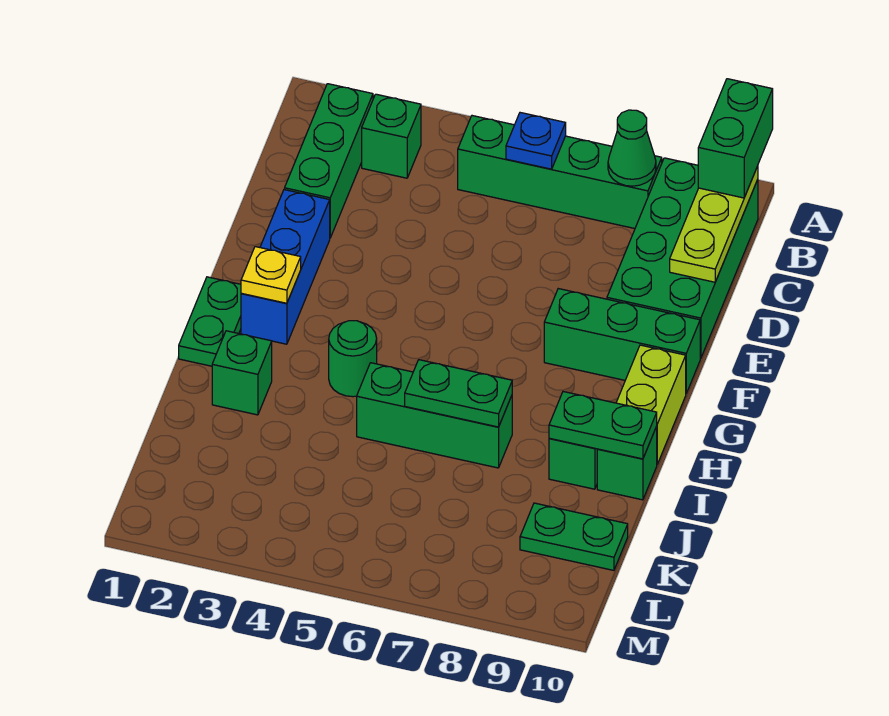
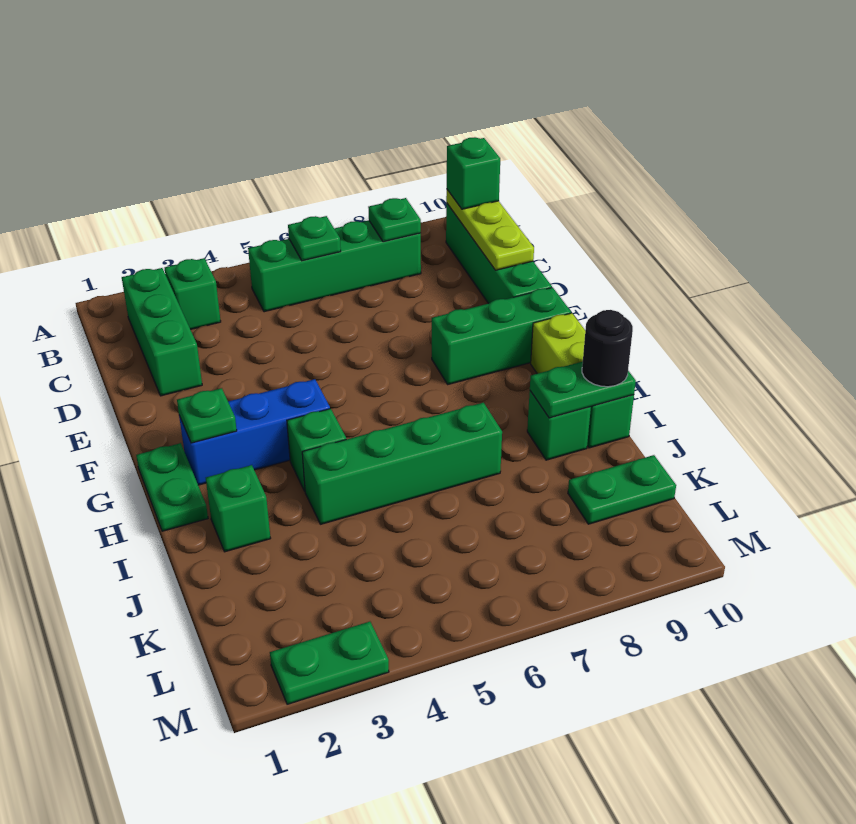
green brick A10:B10 level 3 -> green brick B10 level 3
blue plate B6 level 2 -> green plate B6 level 2
green cone B8 level 2 -> green plate B8 level 2
green brick B9:E10 level 1 -> green brick B10:E10 level 1
blue brick E2:G2 level 1 -> blue brick G2:G4 level 1
yellow plate G2 level 2 -> green plate G2 level 2
green round brick H4 level 1 -> green brick H4 level 1
green brick I5:I7 level 1 -> green brick I4:I7 level 1
green plate I6:I7 level 2 -> green plate M2:M3 level 1
none -> black round brick I10 level 3

